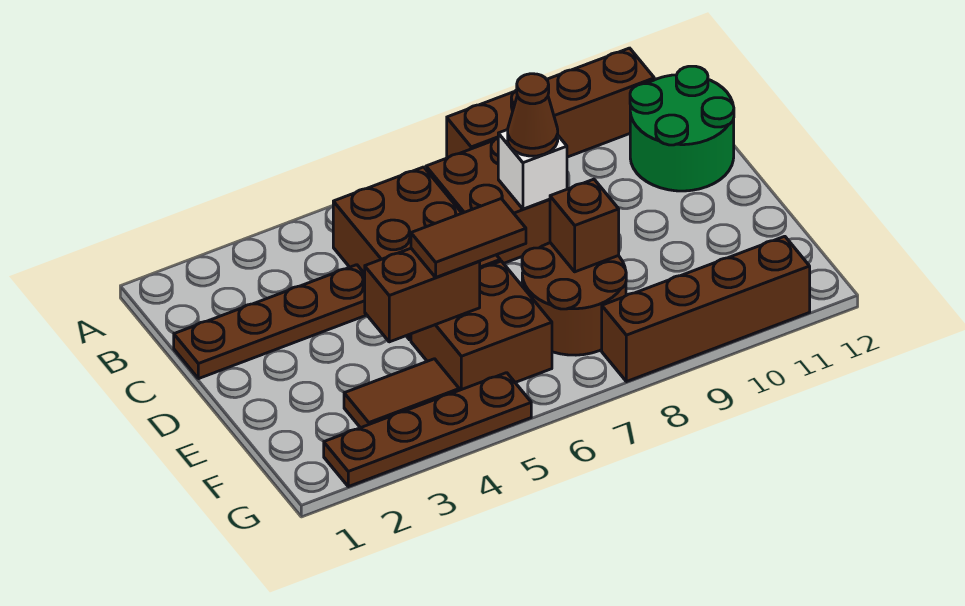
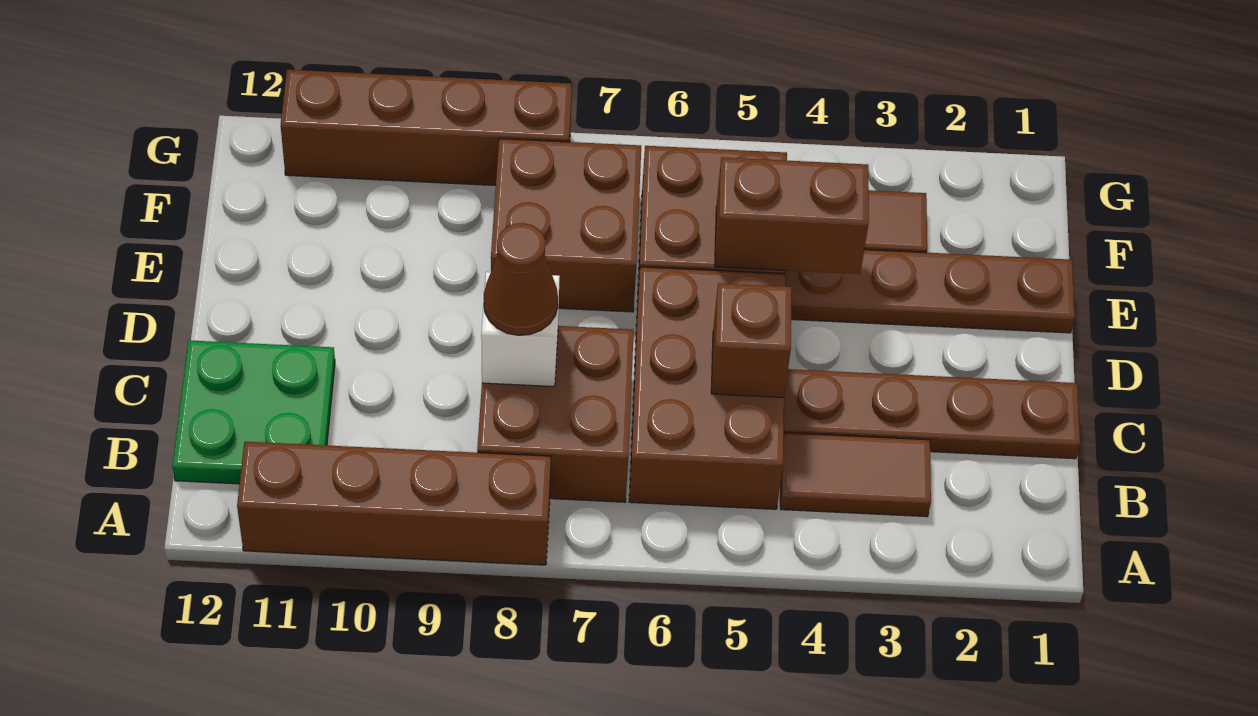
green round brick B11:C12 level 1 -> green plate B11:C12 level 1
brown tile E5:E6 level 3 -> brown tile B3:B4 level 1
brown round brick E7:F8 level 1 -> brown brick E7:F8 level 1
brown brick E8 level 2 -> brown brick C5 level 2
brown plate G2:G5 level 1 -> brown plate E1:E4 level 1

